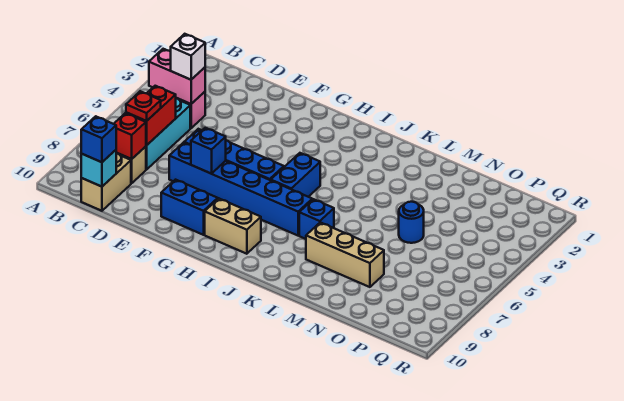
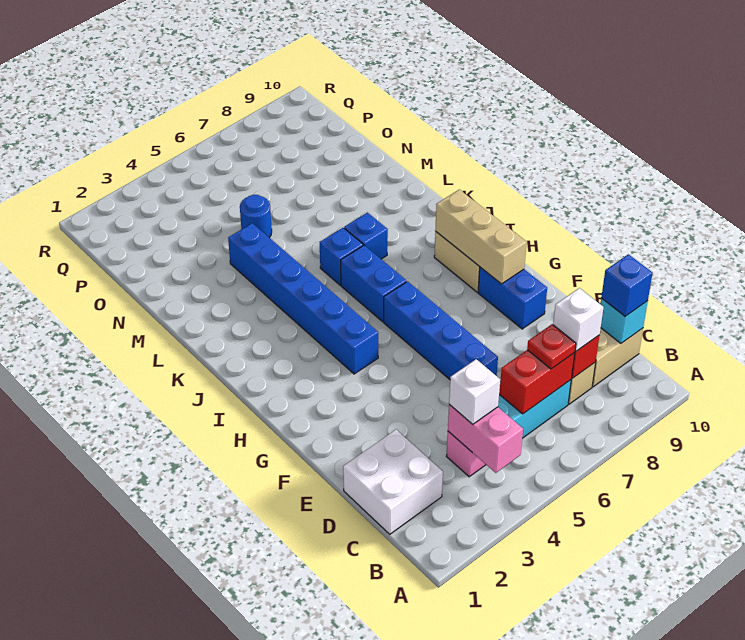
none -> white brick C1:D2 level 1
none -> white brick C8 level 3
blue brick E7:J7 level 1 -> blue brick H4:M4 level 1
blue brick F7 level 2 -> blue brick K6 level 1
blue brick I5:I6 level 1 -> blue brick I6:J6 level 1
tan brick L8:N8 level 1 -> tan brick G9:I9 level 2

